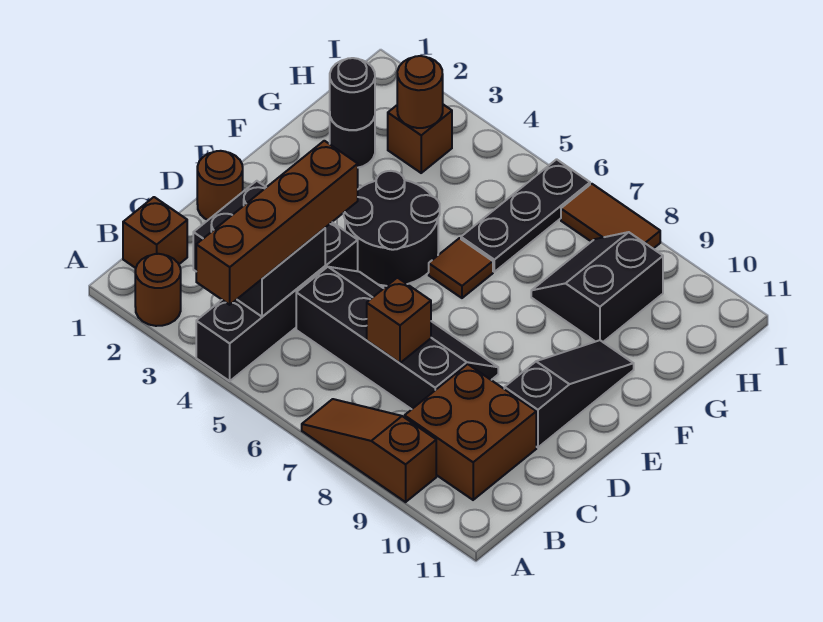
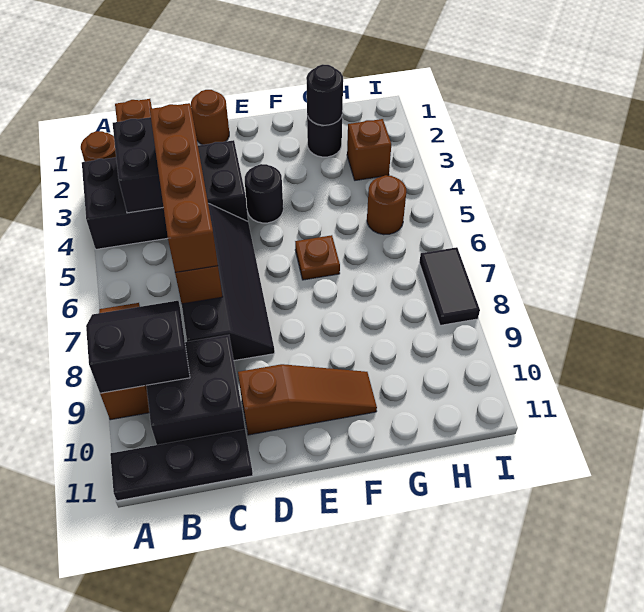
black brick A4:D4 level 1 -> black brick A3:D4 level 1
brown brick A4:D4 level 3 -> brown brick C4:C7 level 3
brown brick B9:C10 level 1 -> black brick B9:C10 level 1
black slope D10:F10 level 1 top D -> brown slope D10:F10 level 1 top D
black round brick E4:F5 level 1 -> black round brick E4 level 1
brown tile F6 level 1 -> brown plate F6 level 1
black plate G6:I6 level 1 -> black plate A11:C11 level 1
black slope G8:H9 level 1 top 9 -> black slope A8:B9 level 2 top 9
brown round brick H3 level 2 -> brown round brick H5 level 1
brown tile I7:I8 level 1 -> black tile I7:I8 level 1

